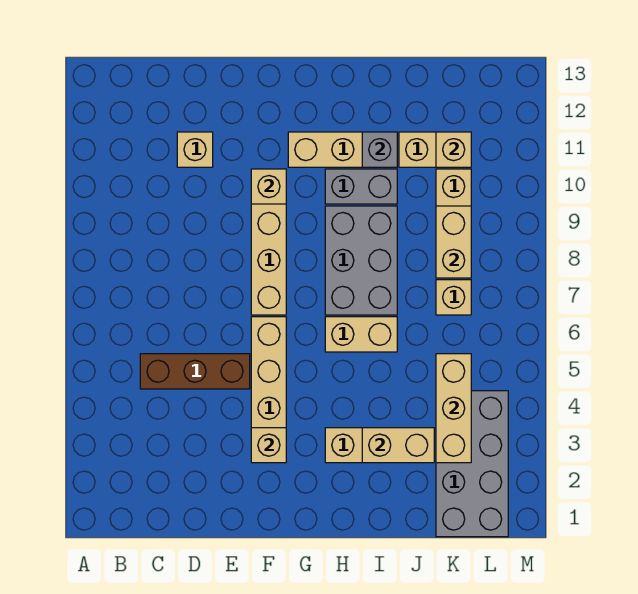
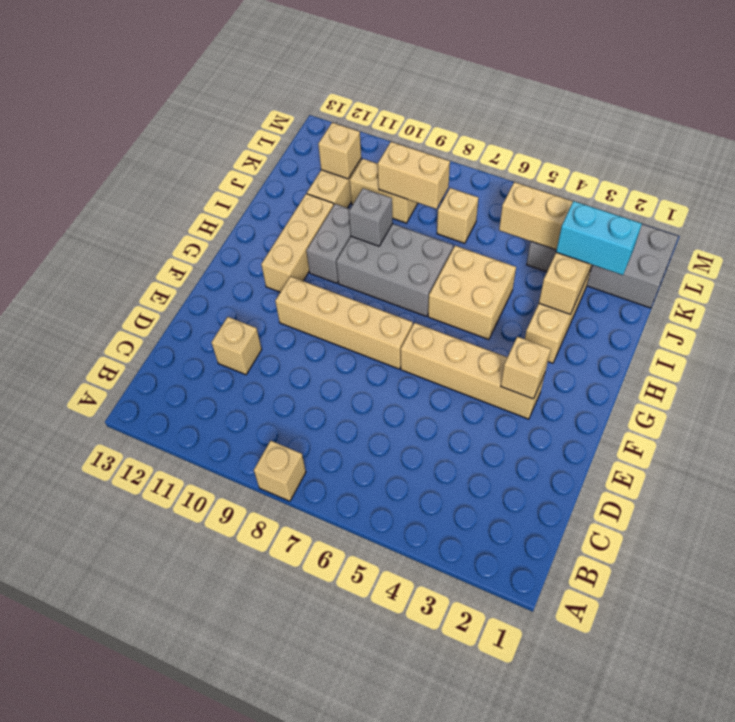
brown brick C5:E5 level 1 -> none
tan brick F10 level 2 -> tan brick A8 level 1
tan brick H6:I6 level 1 -> tan brick H5:I6 level 1
grey brick I11 level 2 -> grey brick I9 level 2
none -> cyan brick J2:J3 level 3

